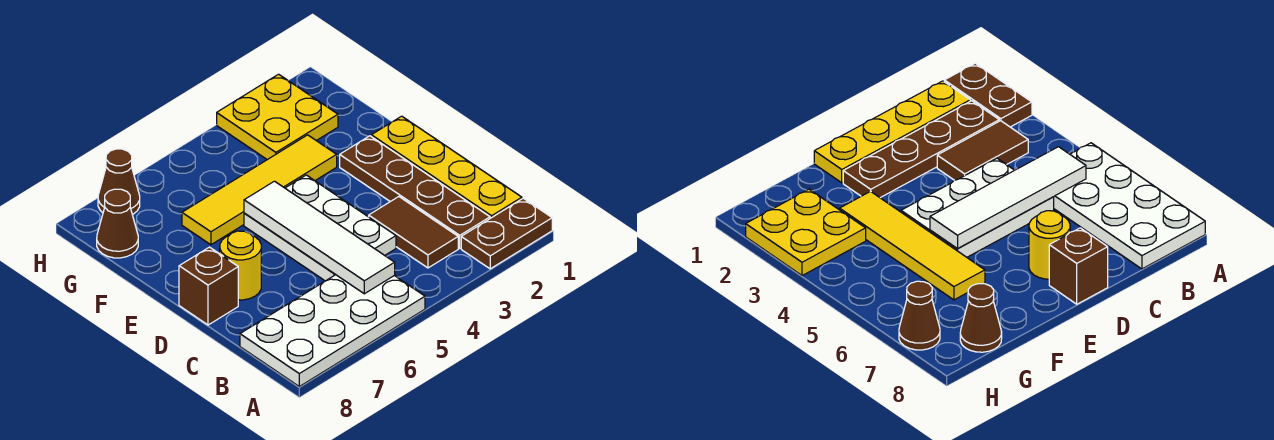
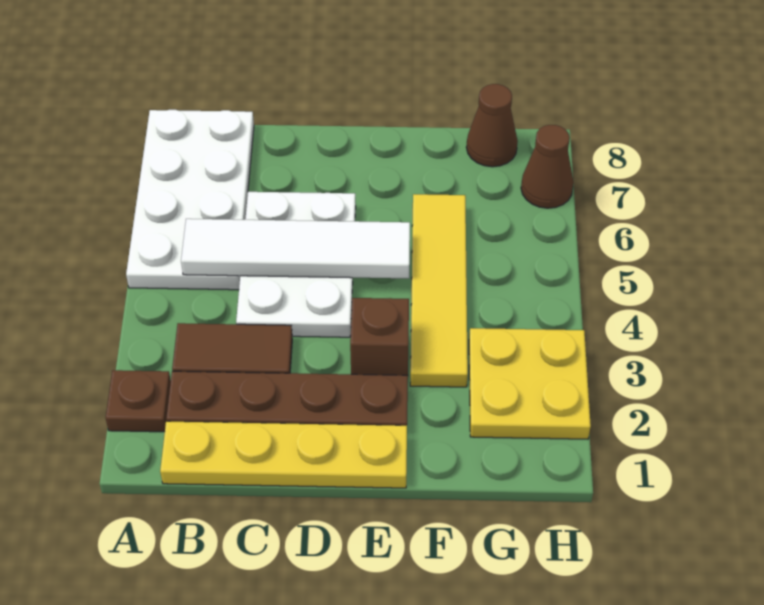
brown plate A1:A2 level 1 -> brown plate A2 level 1
white plate C4:E5 level 1 -> white plate C4:D6 level 1
yellow round brick D7 level 1 -> none
brown brick D8 level 1 -> brown brick E3 level 1

